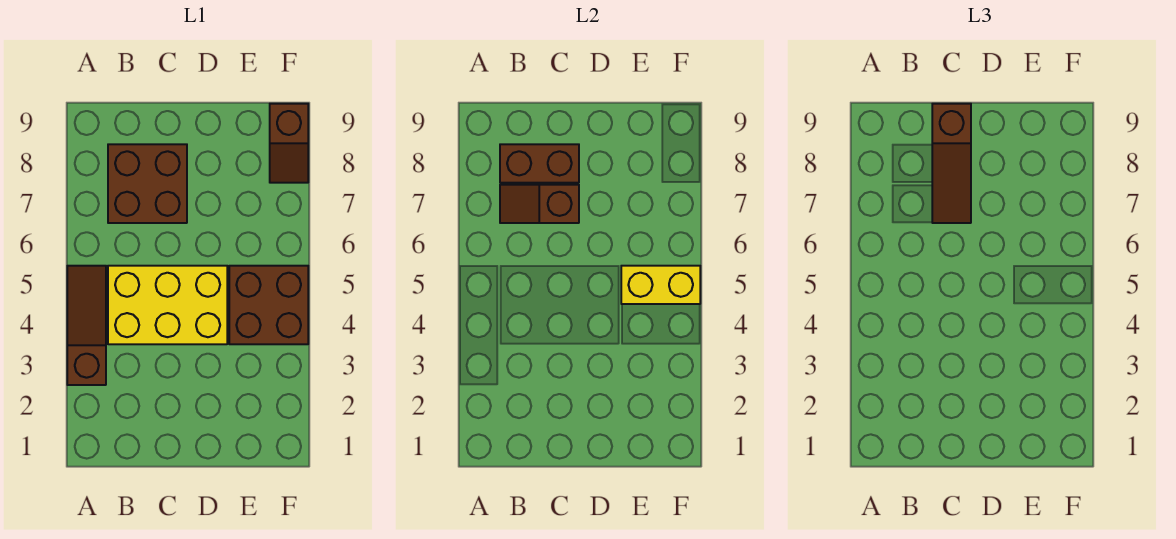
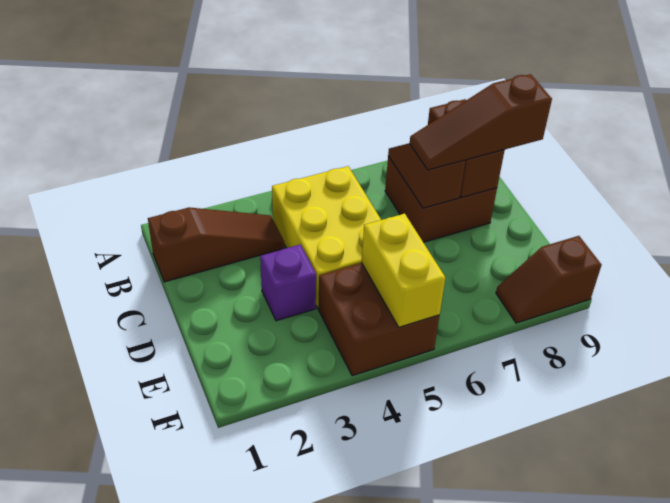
brown slope A3:A5 level 1 top 3 -> brown slope B1:B3 level 1 top 1
none -> purple brick D3 level 1

